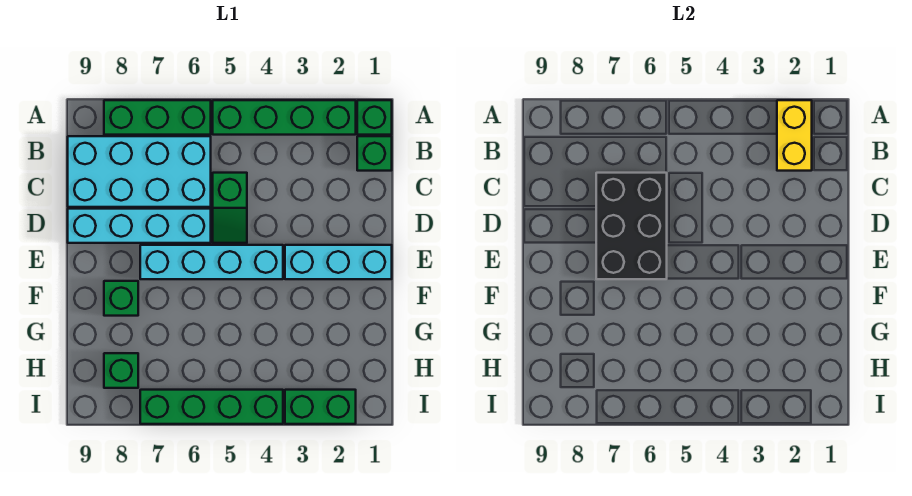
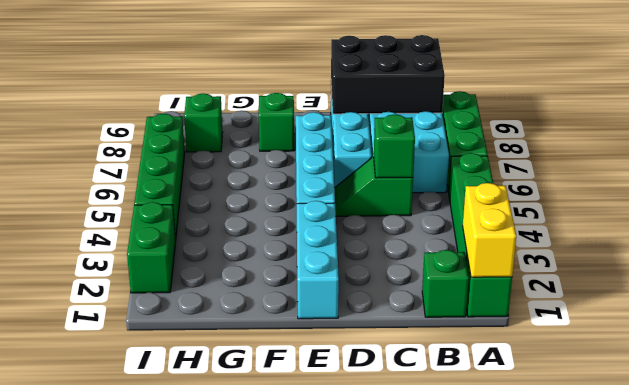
yellow brick A2:B2 level 2 -> yellow brick A1:A2 level 2
none -> green brick C5 level 2
black brick C6:E7 level 2 -> black brick B8:D9 level 2

